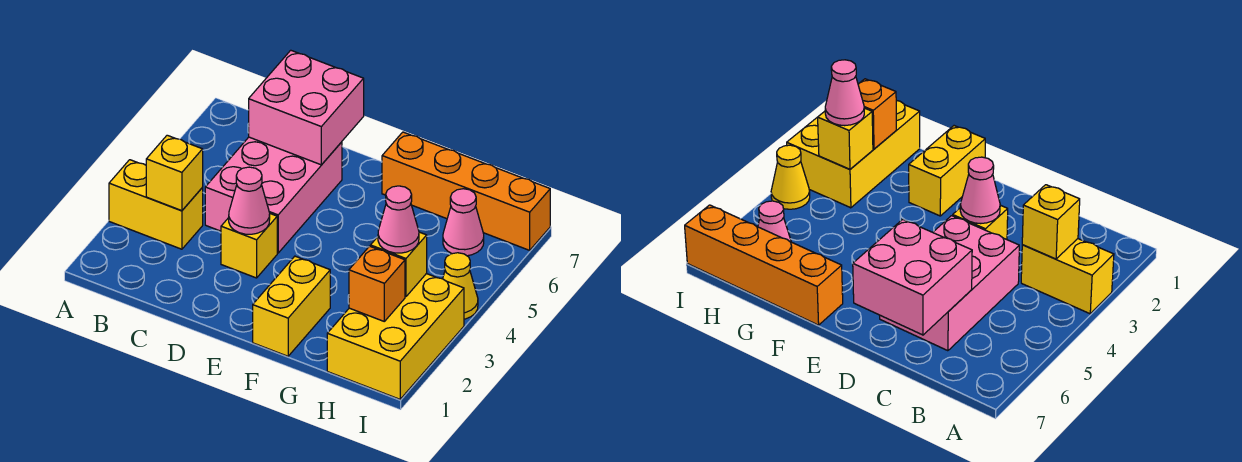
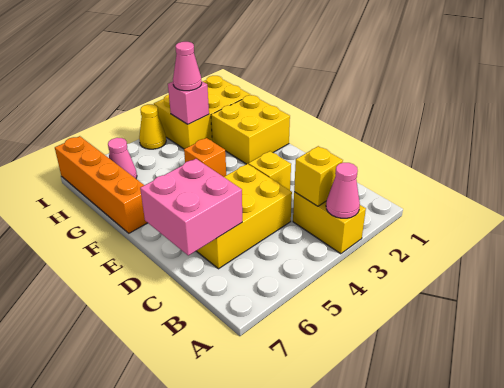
pink brick C4:D6 level 1 -> yellow brick C4:D6 level 1
pink cone D3 level 2 -> pink cone A3 level 2
yellow brick F1:F2 level 1 -> yellow brick F1:G2 level 1
orange brick H2 level 2 -> orange brick F4 level 1
yellow brick H3 level 2 -> pink brick H3 level 2

